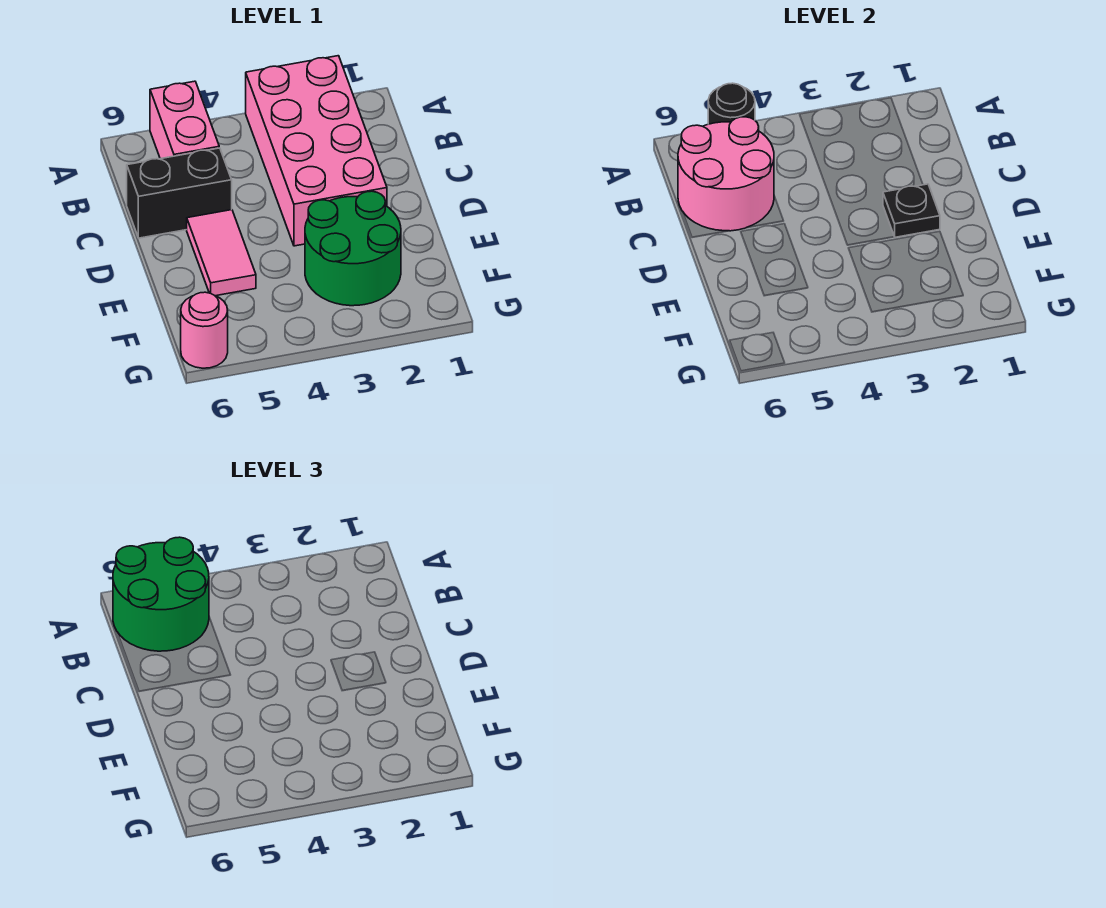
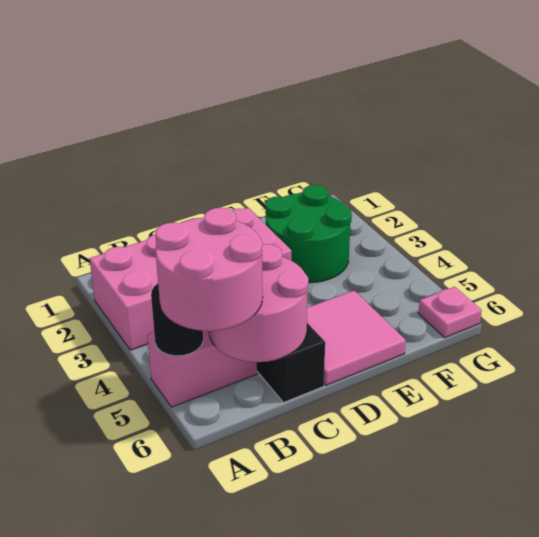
green round brick A5:B6 level 3 -> pink round brick A5:B6 level 3
black plate D2 level 2 -> none
pink tile D5:E5 level 1 -> pink tile D5:E6 level 1
pink round brick G6 level 1 -> pink plate G6 level 1

